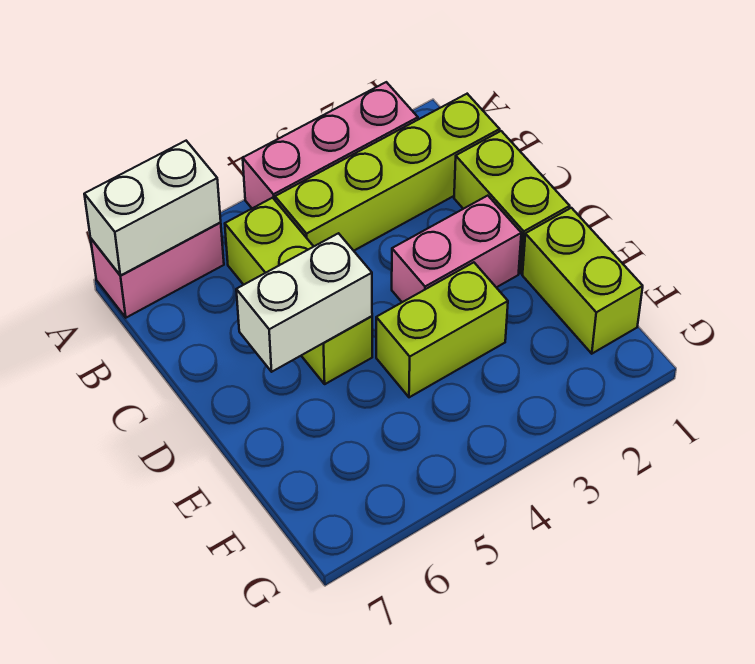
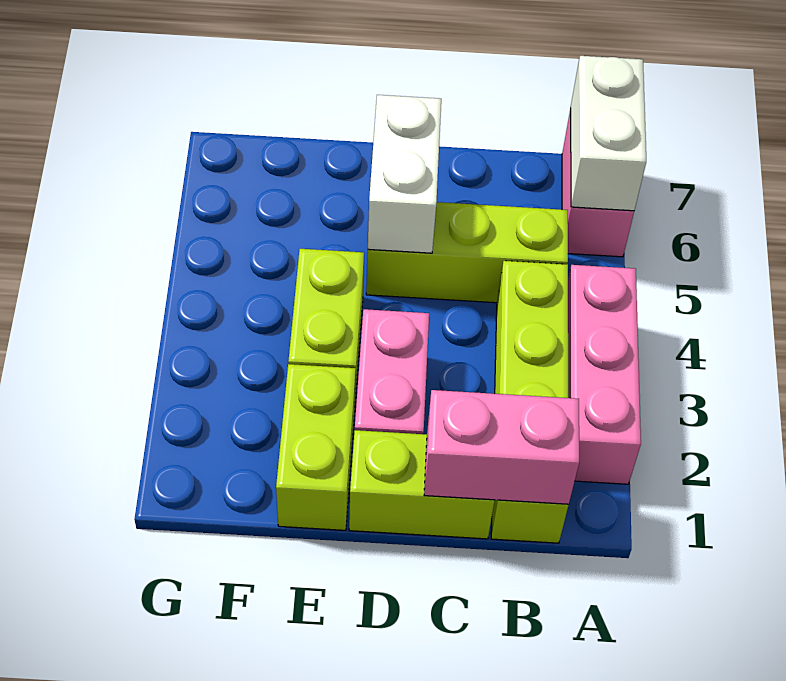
none -> pink brick B1:C1 level 2
lime brick E1:F1 level 1 -> lime brick E1:E2 level 1

